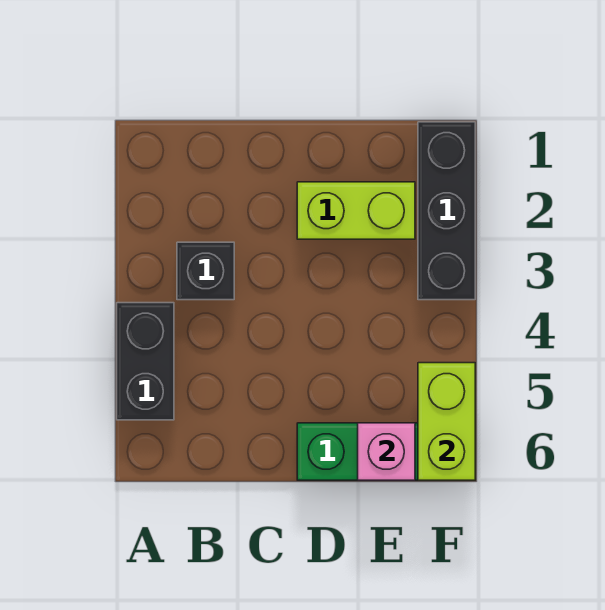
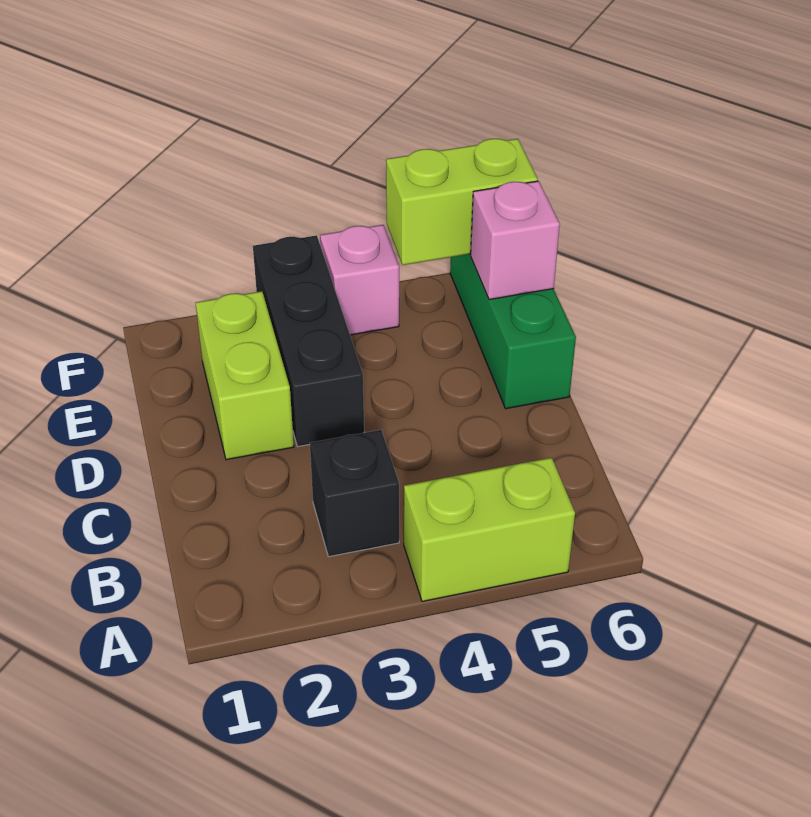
black brick A4:A5 level 1 -> lime brick A4:A5 level 1
black brick F1:F3 level 1 -> black brick D3:F3 level 1
none -> pink brick F4 level 1

